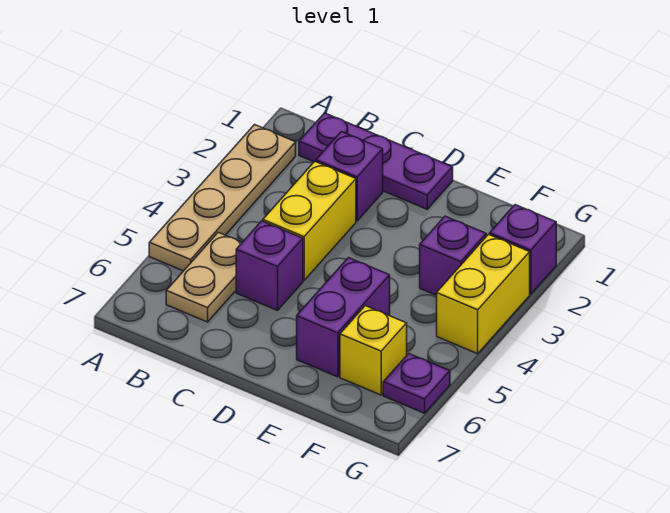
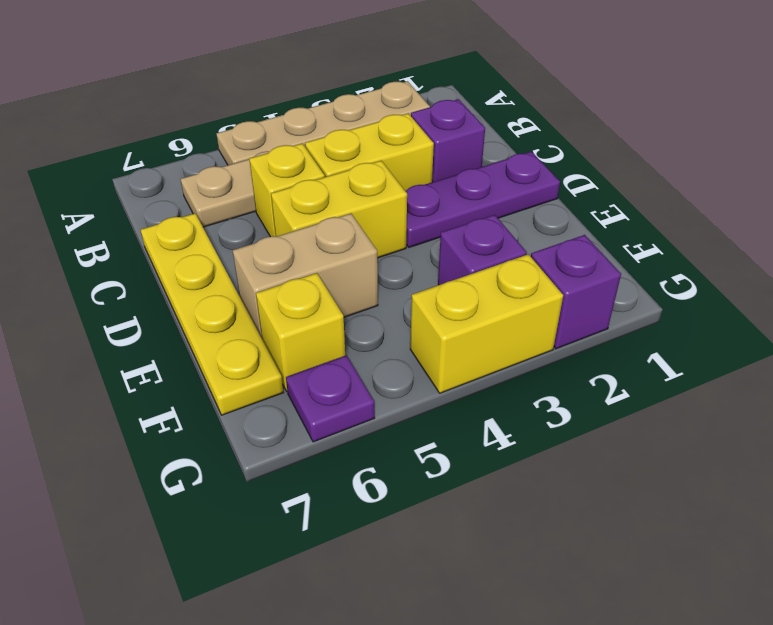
purple plate B1:D1 level 1 -> purple plate D1:D3 level 1
purple brick C5 level 1 -> yellow brick C5 level 1
none -> yellow plate C7:F7 level 1
none -> yellow brick D4:D5 level 1
purple brick E5:E6 level 1 -> tan brick E5:E6 level 1

